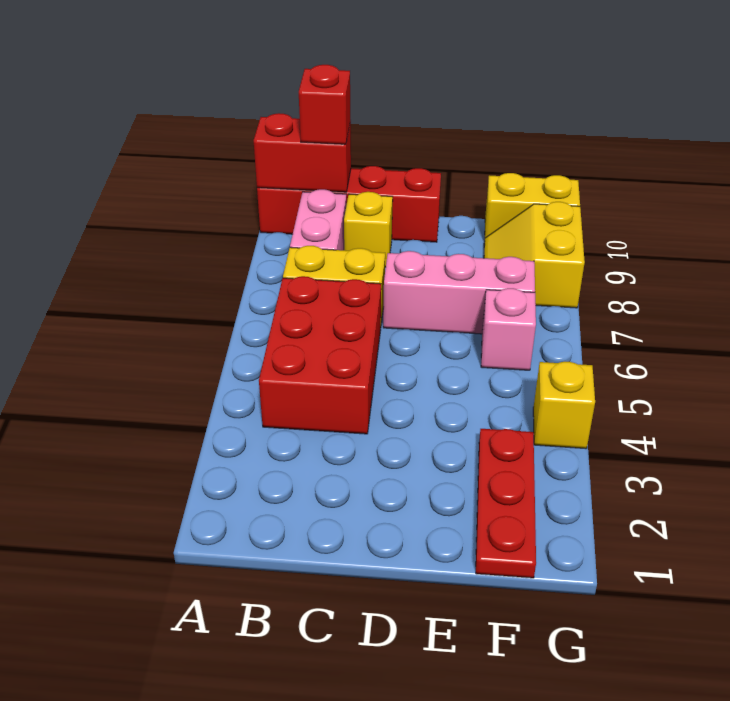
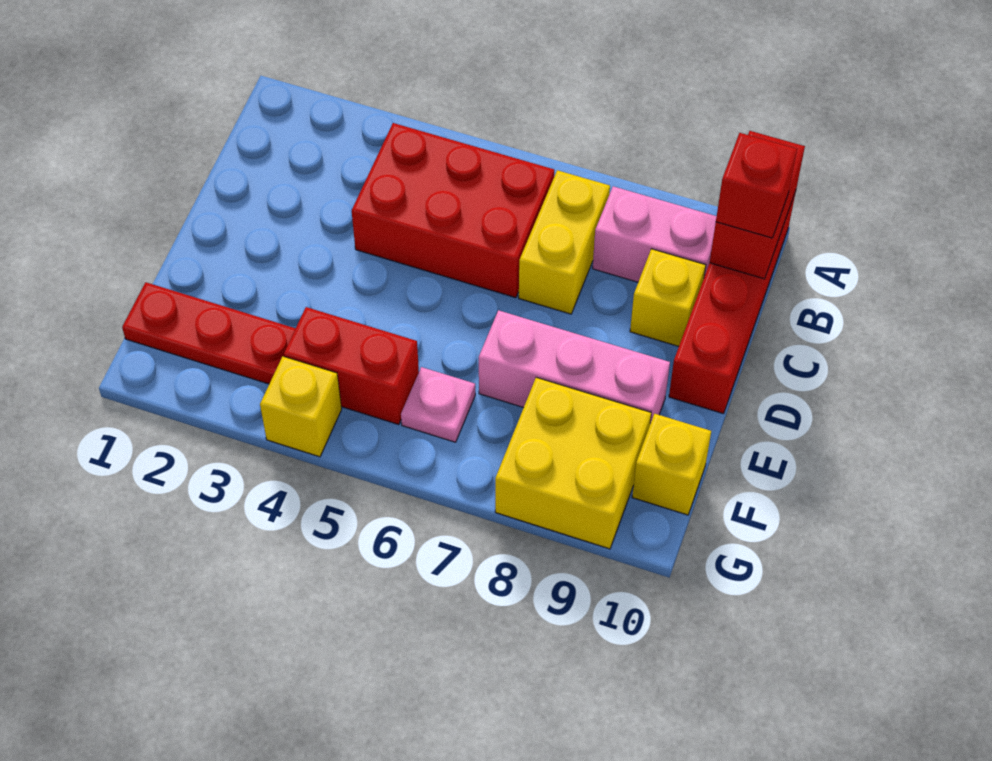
pink brick D7:F7 level 1 -> pink brick E7:E9 level 1
none -> red brick F4:F5 level 1
pink brick F6 level 1 -> pink plate F6 level 1
yellow slope F8:G9 level 1 top G -> yellow brick F8:G9 level 1
yellow brick F10:G10 level 1 -> yellow brick F10 level 1

